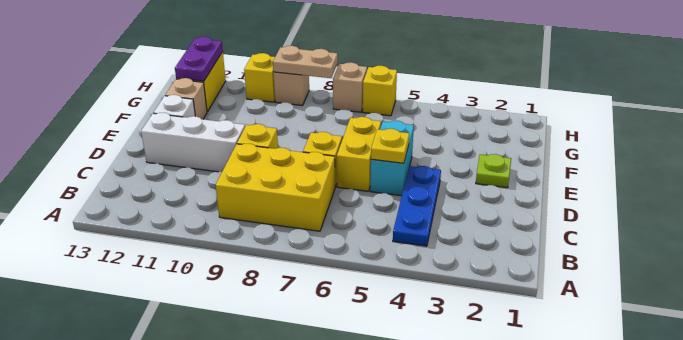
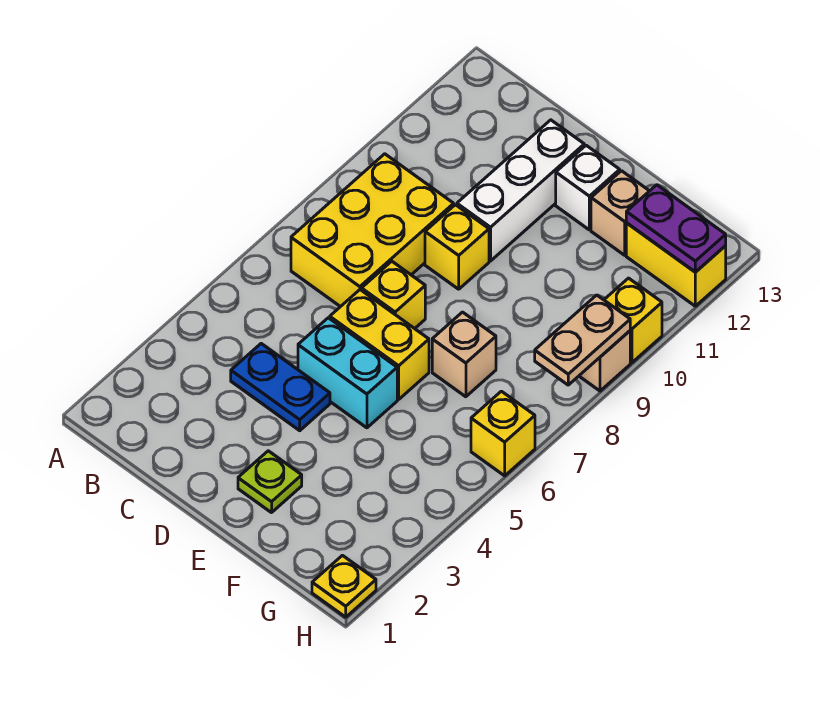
blue plate B4:D4 level 1 -> blue plate C4:D4 level 1
yellow plate D5 level 2 -> yellow plate H1 level 1
tan brick H7 level 1 -> tan brick F7 level 1

